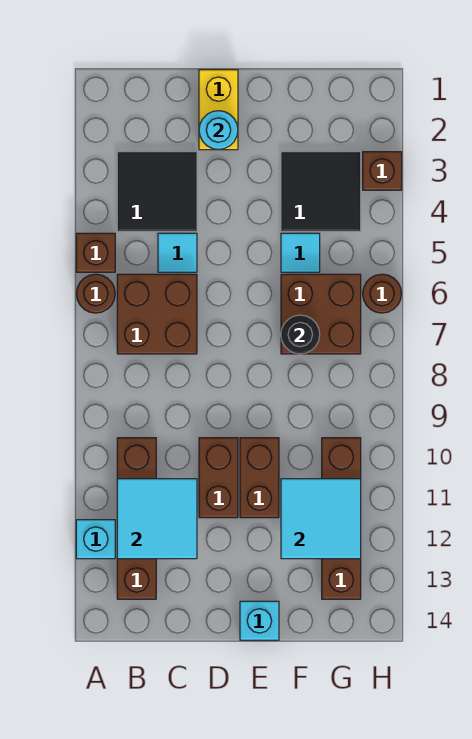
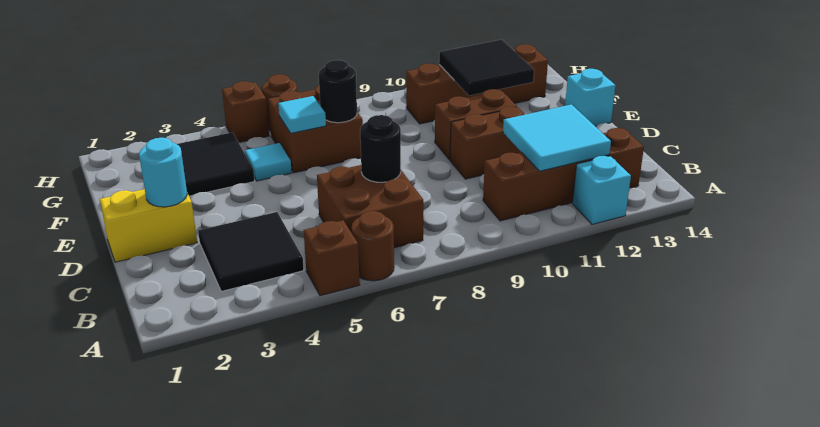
cyan tile C5 level 1 -> cyan tile F6 level 2
none -> black round brick C7 level 2
cyan tile F11:G12 level 2 -> black tile F11:G12 level 2
brown brick H3 level 1 -> brown brick H5 level 1

